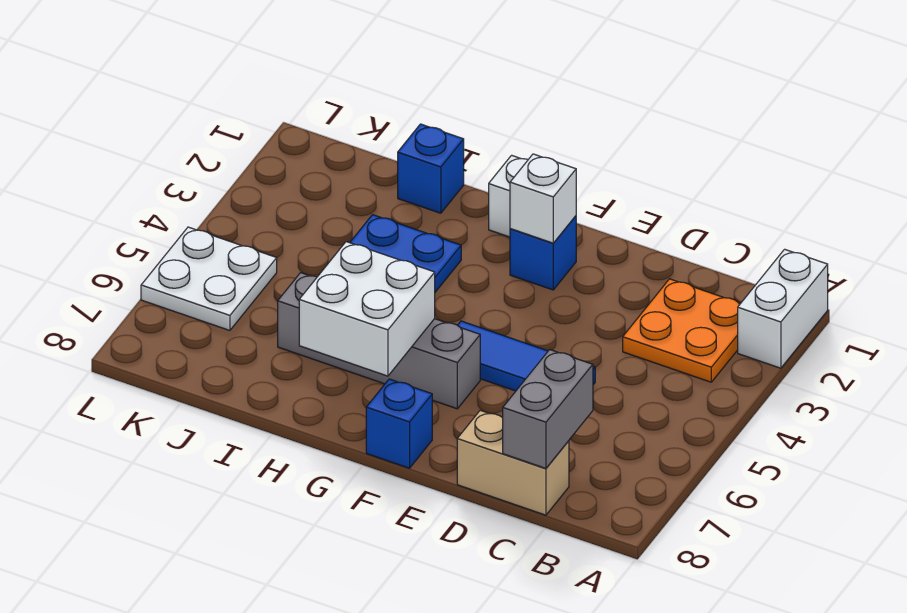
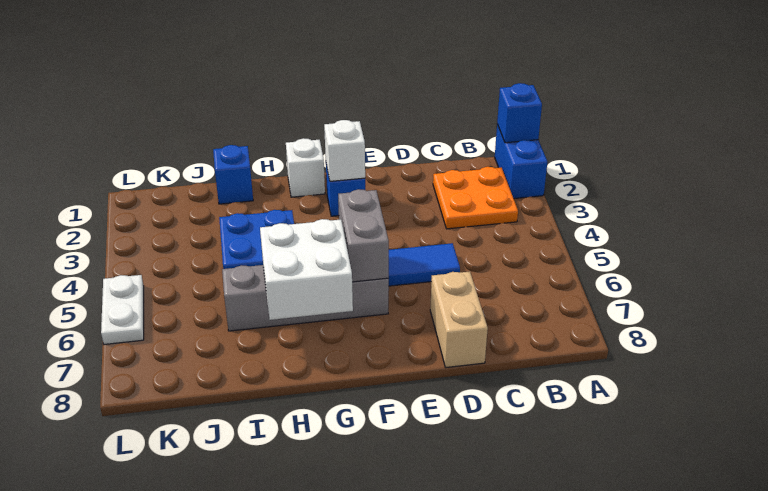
white brick A1:A2 level 1 -> blue brick A1:A2 level 1
grey brick C7:C8 level 2 -> grey brick F5:F6 level 2
tan brick C8:D8 level 1 -> tan brick D7:D8 level 1
blue brick F8 level 1 -> blue brick A1 level 2
white plate K5:L6 level 1 -> white plate L5:L6 level 1

